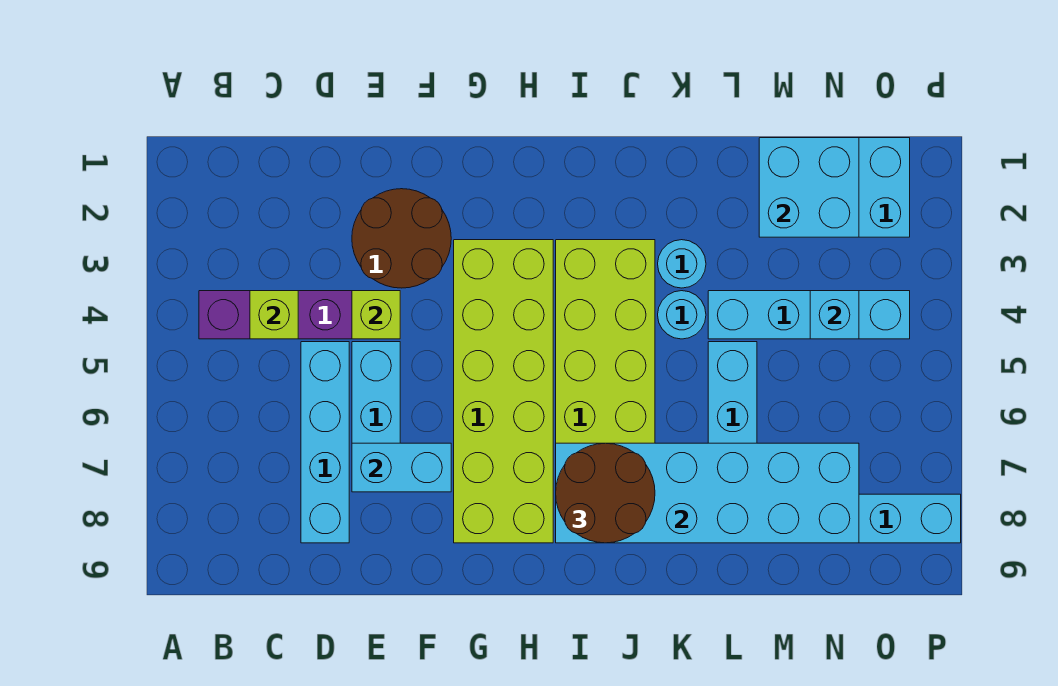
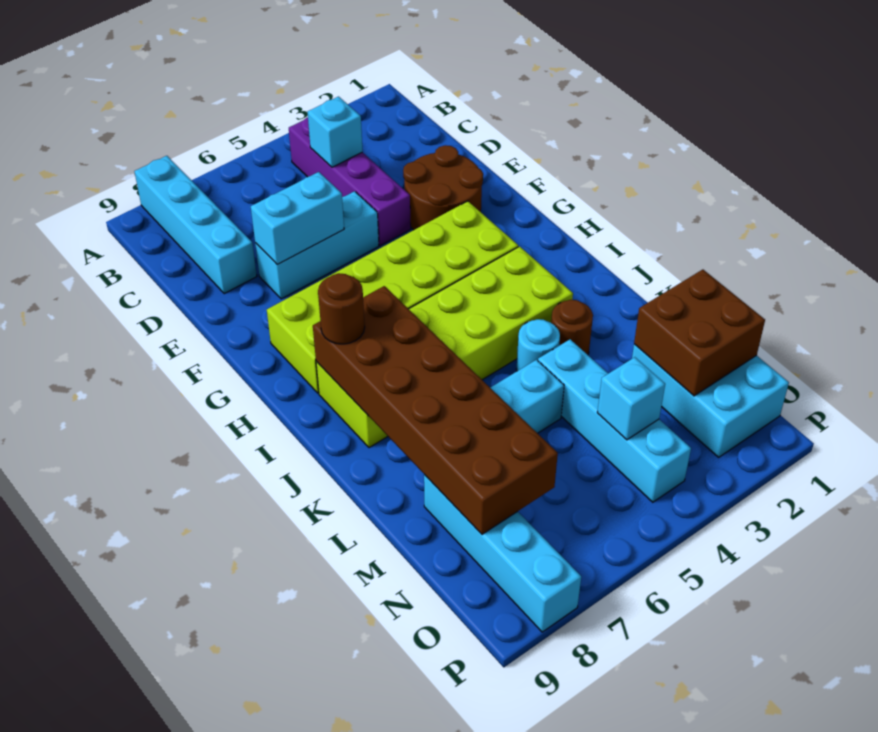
lime brick C4 level 2 -> cyan brick C4 level 2
cyan brick D5:D8 level 1 -> cyan brick A8:D8 level 1
lime brick E4 level 2 -> none
cyan brick E7:F7 level 2 -> cyan brick E6:E7 level 2
cyan brick I7:N8 level 2 -> brown brick I7:N8 level 2
brown round brick I7:J8 level 3 -> brown round brick I8 level 3
cyan round brick K3 level 1 -> brown round brick K3 level 1
cyan brick M1:N2 level 2 -> brown brick M1:N2 level 2

